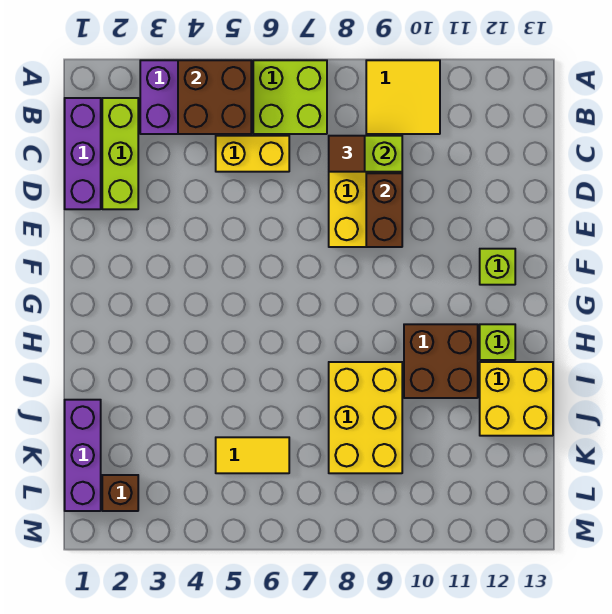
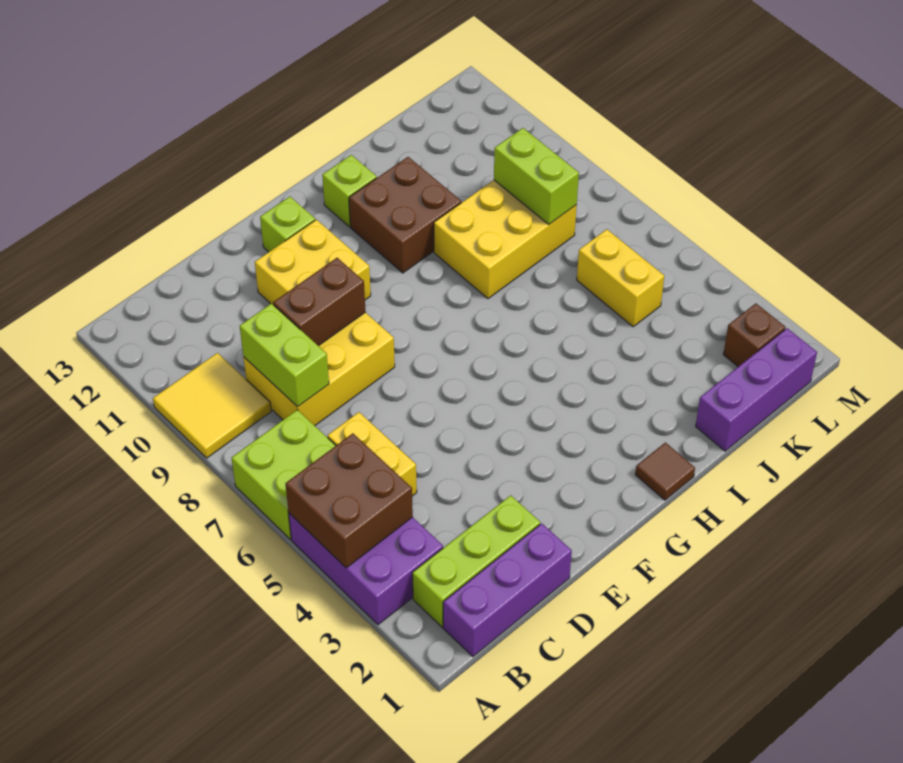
brown tile C8 level 3 -> brown tile H1 level 1
yellow brick I12:J13 level 1 -> yellow brick E10:F11 level 1
yellow tile K5:K6 level 1 -> yellow brick K5:K6 level 1
none -> lime brick K8:K9 level 2

